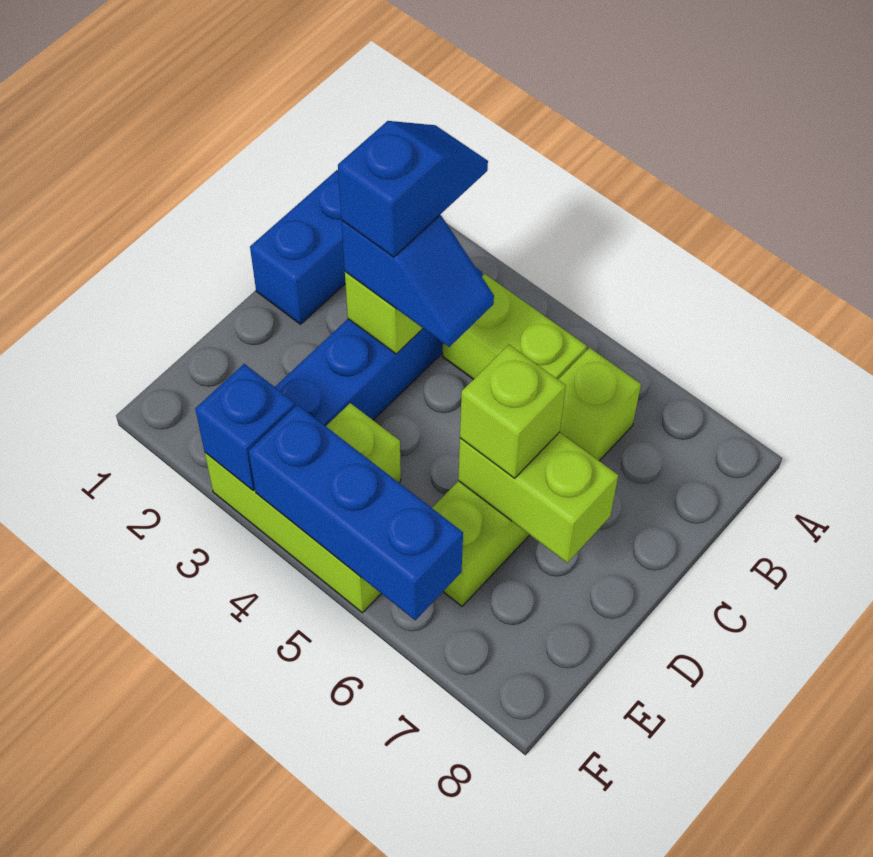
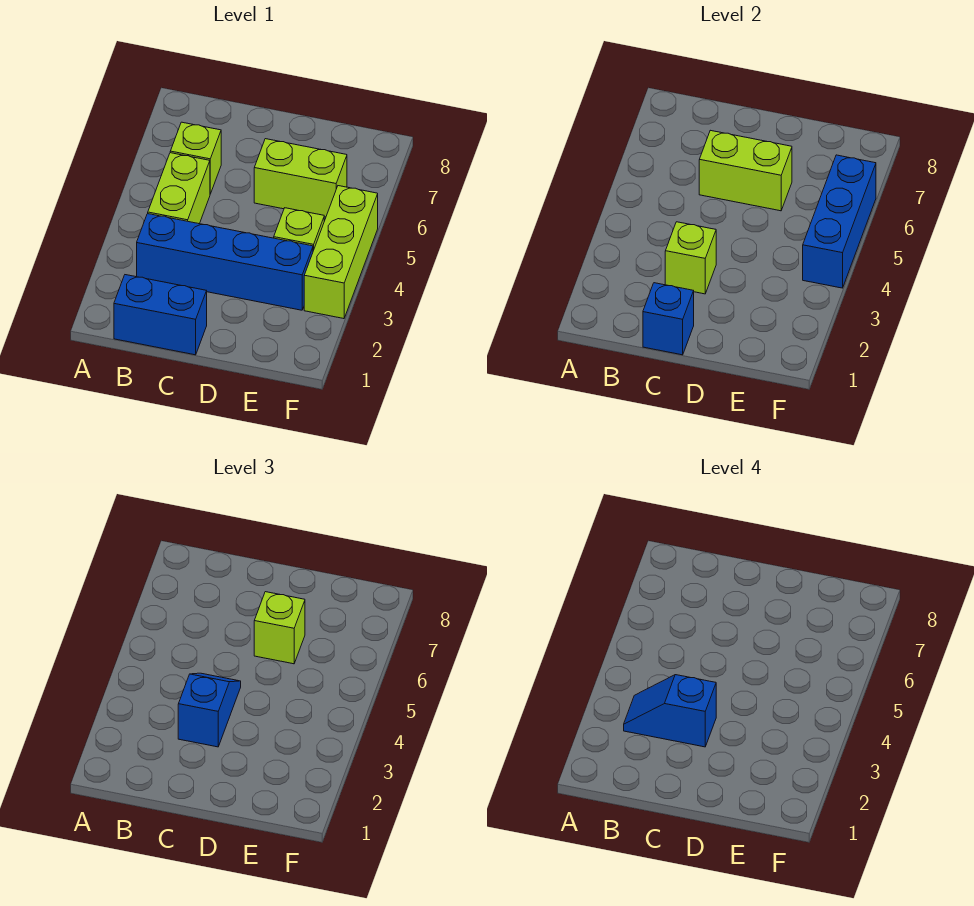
lime brick D6:D7 level 2 -> lime brick C6:D6 level 2
blue brick F3 level 2 -> blue brick C1 level 2

